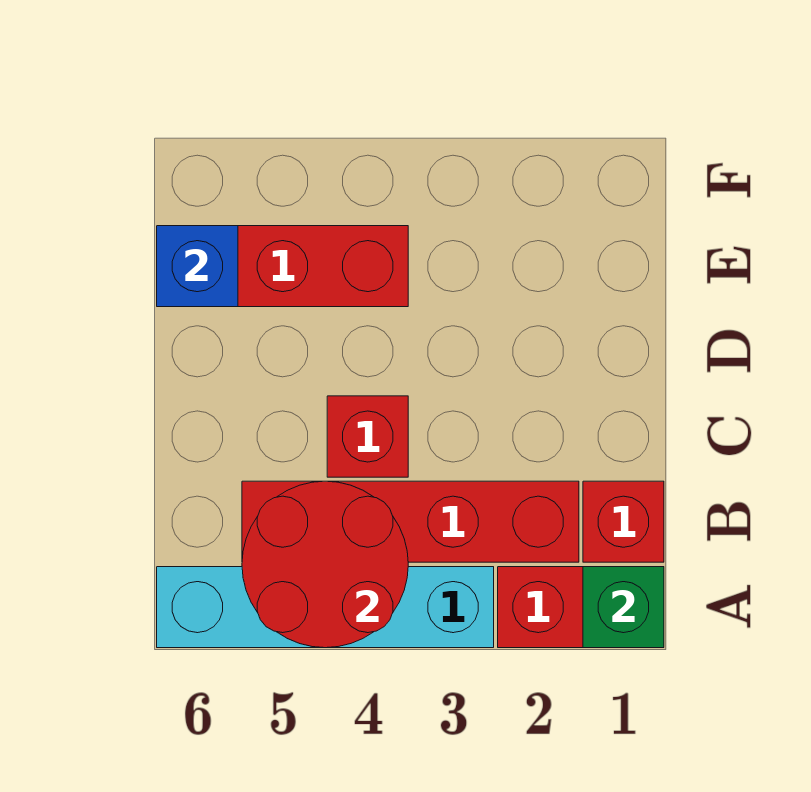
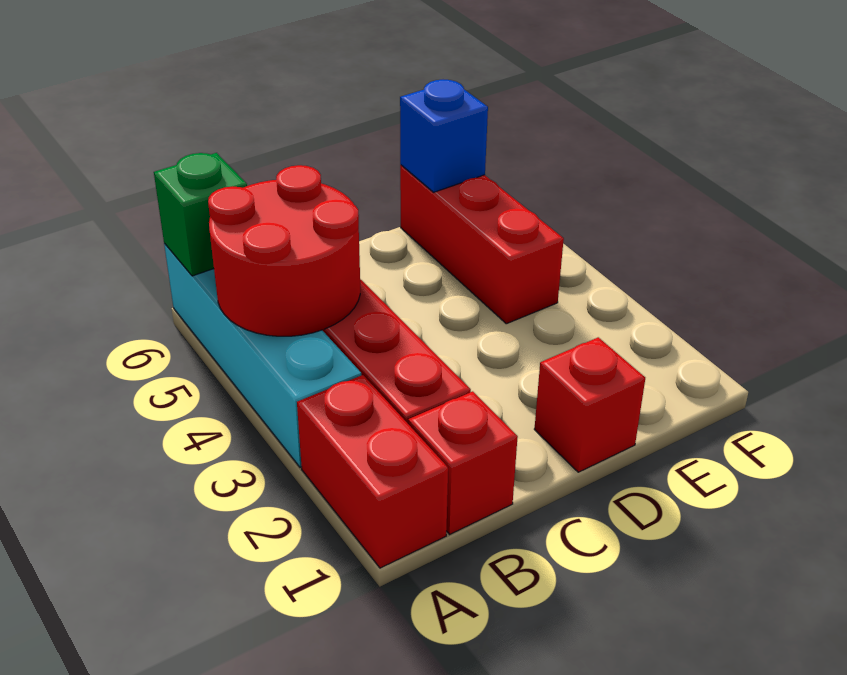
green brick A1 level 2 -> green brick A6 level 2
red brick C4 level 1 -> red brick D1 level 1

